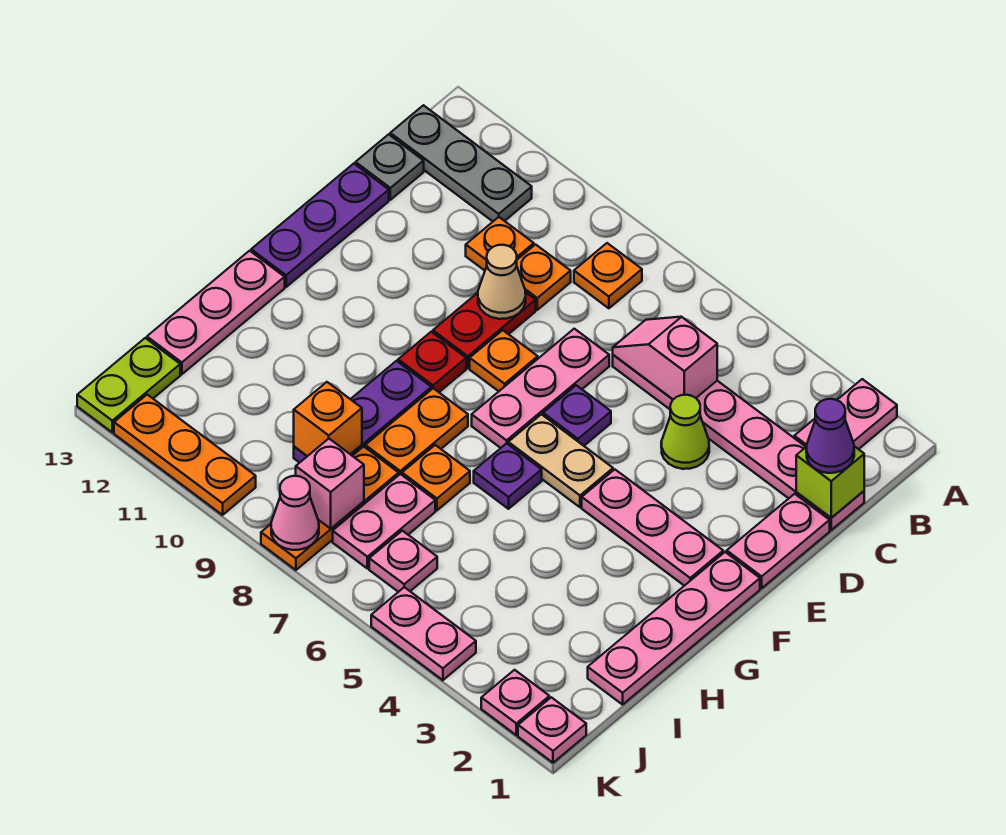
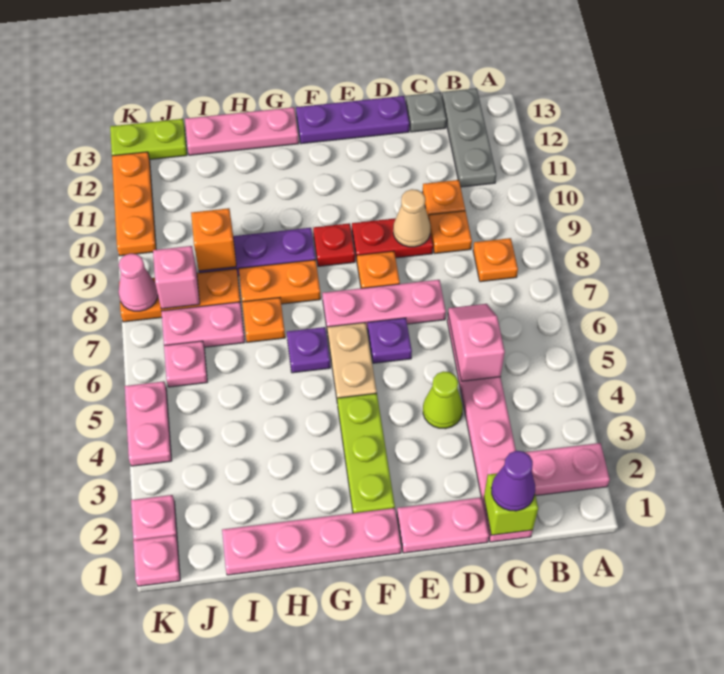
pink plate F2:F4 level 1 -> lime plate F2:F4 level 1

